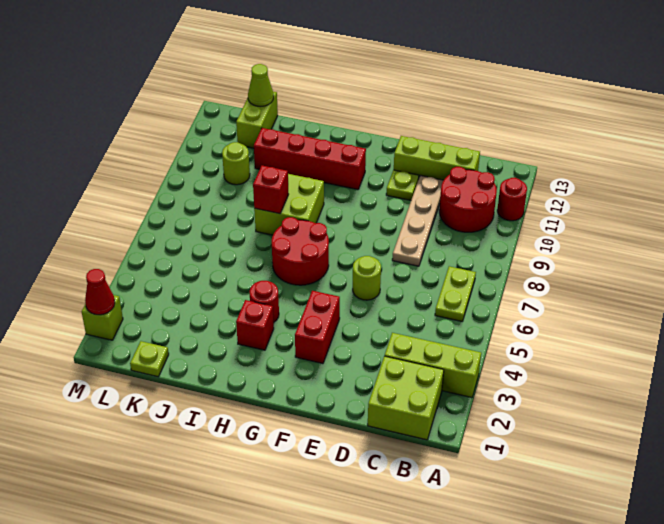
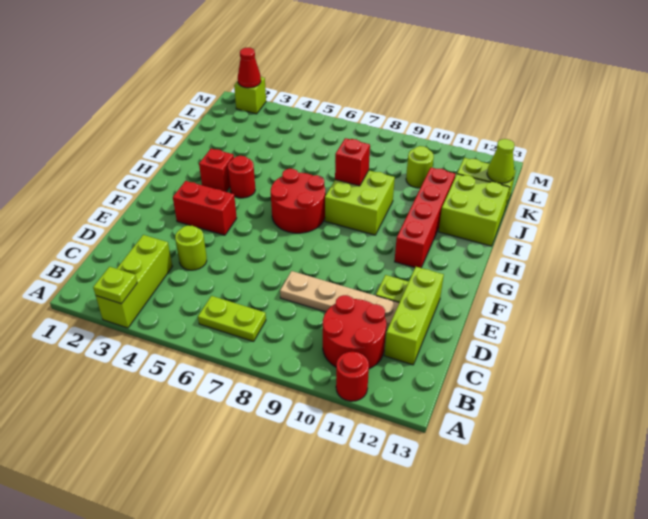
lime brick B1:C2 level 1 -> lime brick I12:J13 level 1
lime round brick E6 level 1 -> lime round brick D4 level 1
lime plate K1 level 1 -> lime plate A3 level 2

